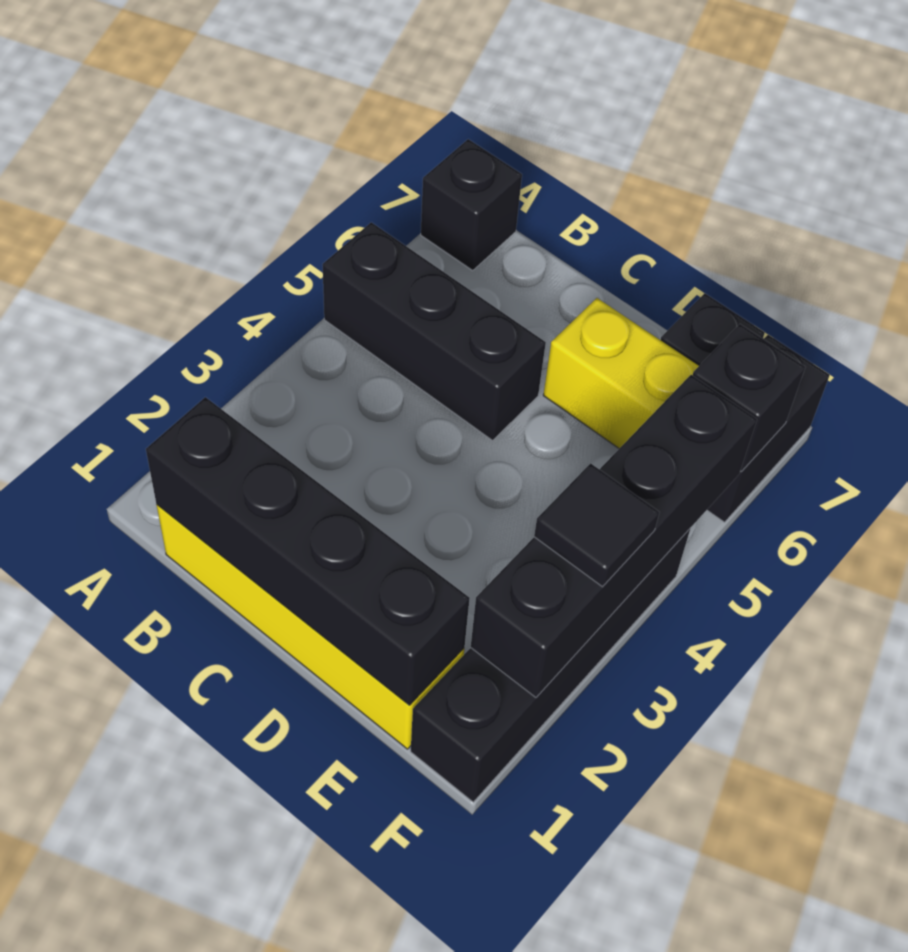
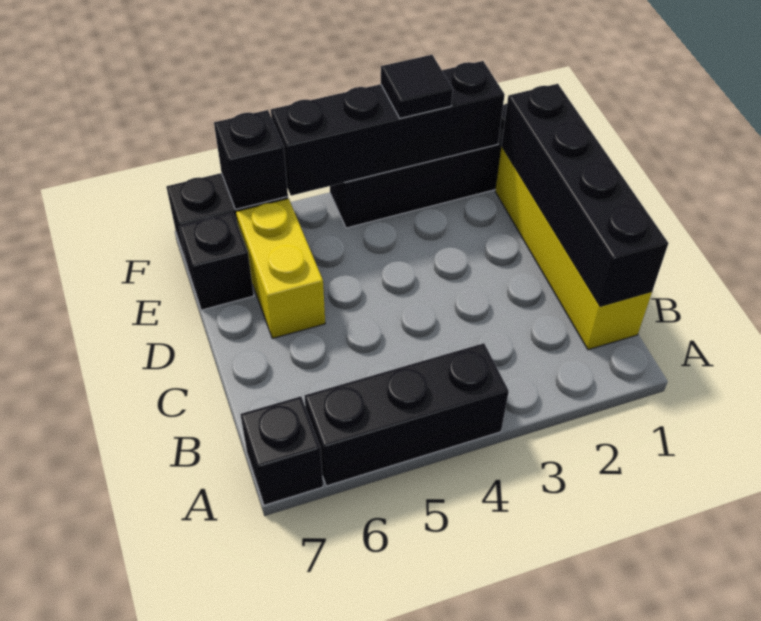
black brick A5:C5 level 1 -> black brick A4:A6 level 1

